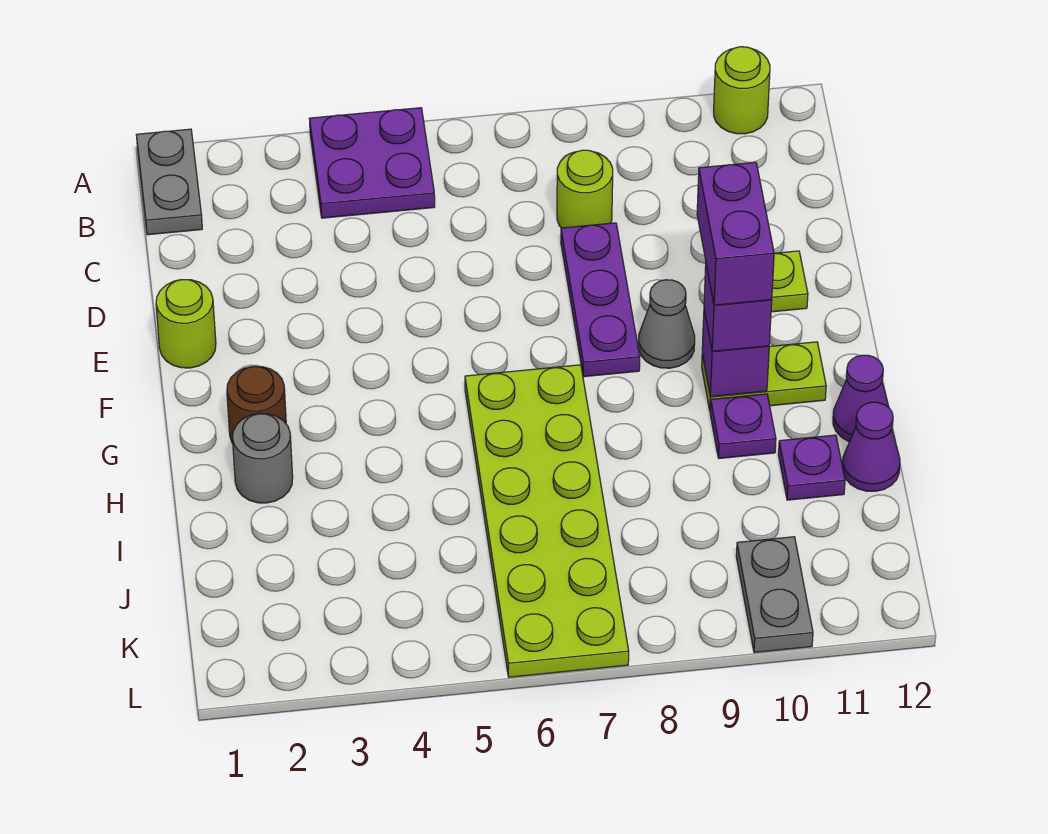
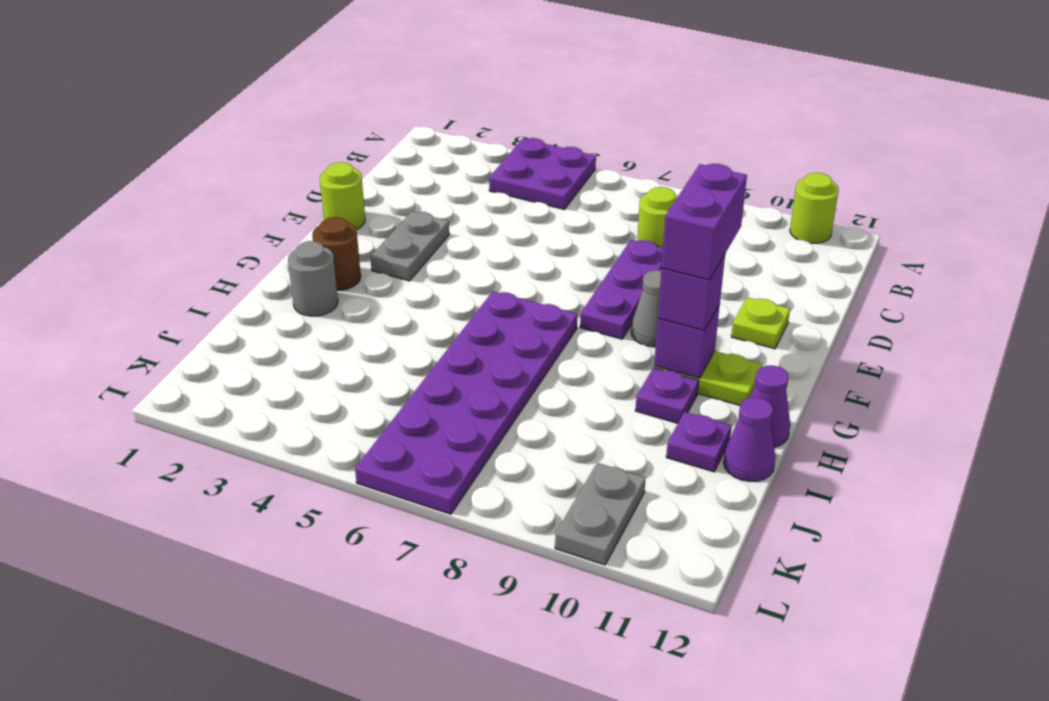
grey plate A1:B1 level 1 -> grey plate E3:F3 level 1
lime plate G6:L7 level 1 -> purple plate G6:L7 level 1

